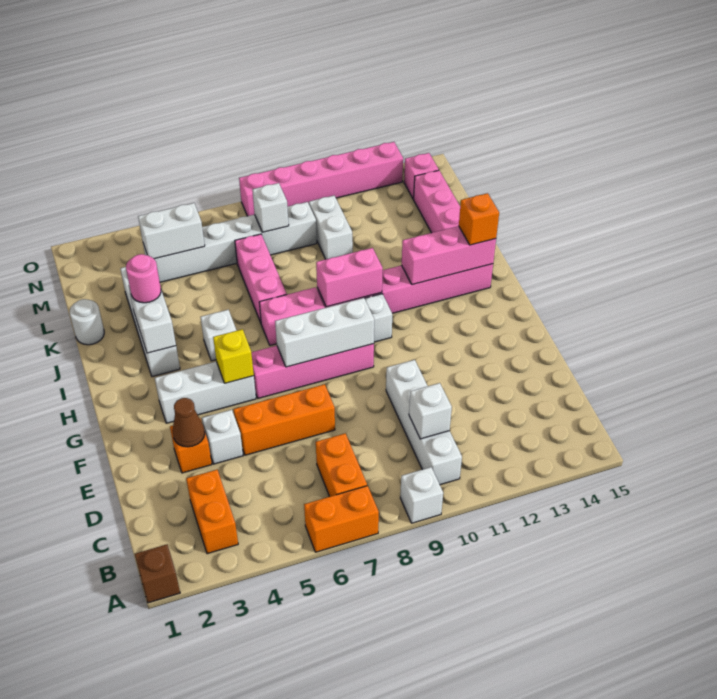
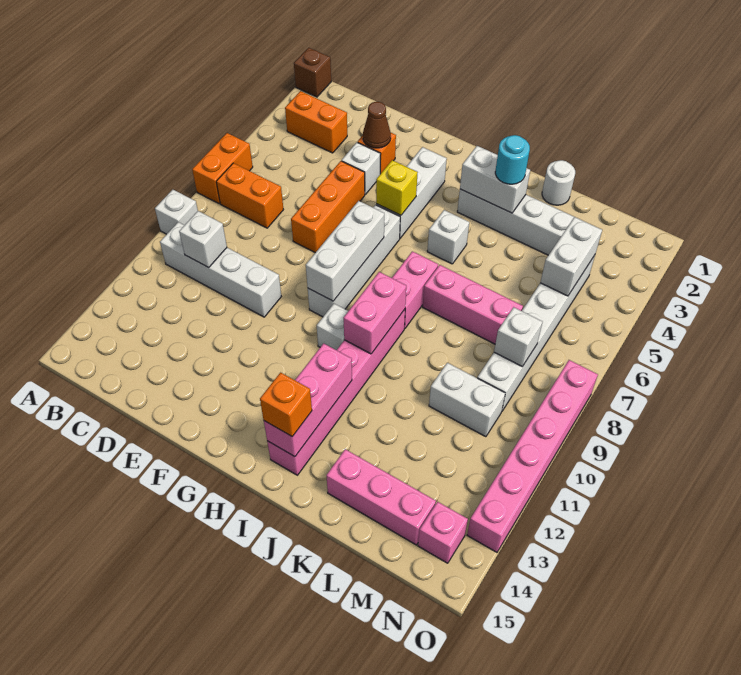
pink brick G6:G9 level 1 -> white brick G6:G9 level 1
pink round brick J3 level 3 -> cyan round brick J3 level 3

